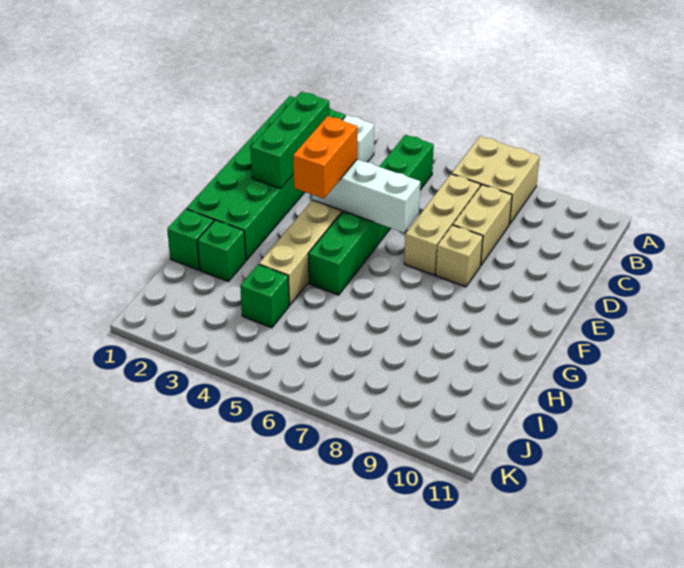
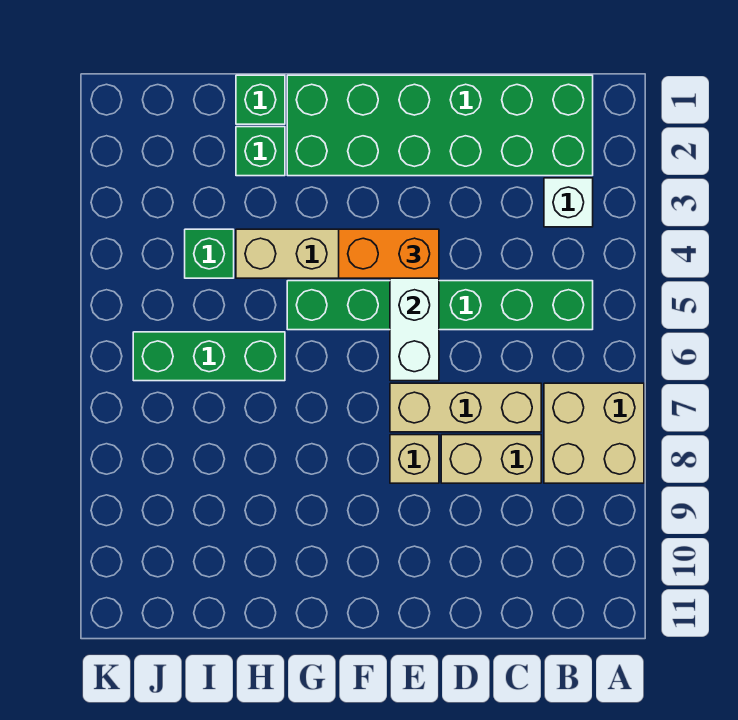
green brick C2:E2 level 2 -> green brick H6:J6 level 1

